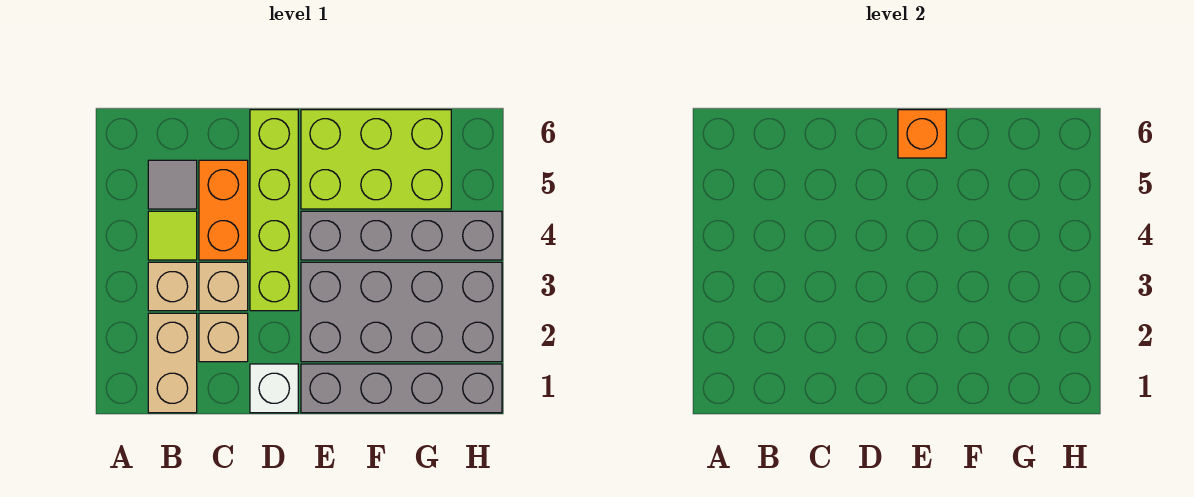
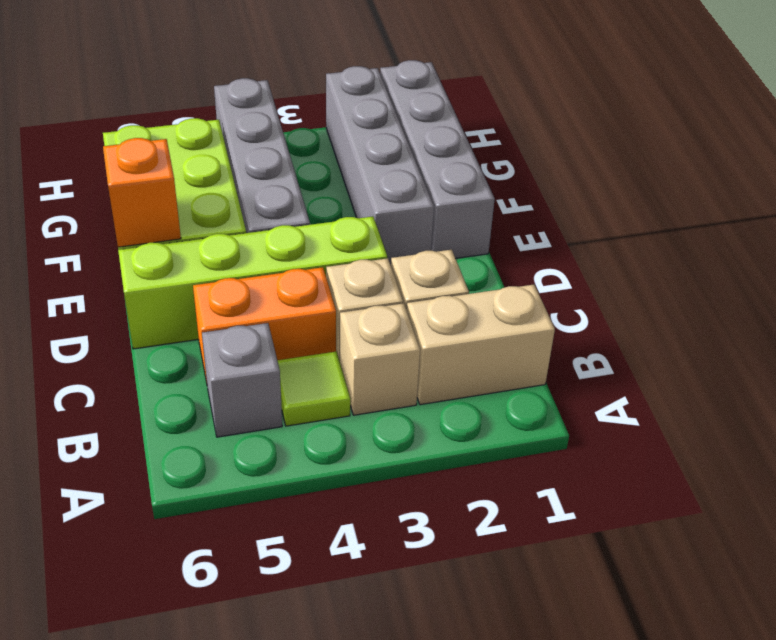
grey tile B5 level 1 -> grey brick B5 level 1
white brick D1 level 1 -> none
grey brick E2:H3 level 1 -> grey brick E2:H2 level 1

